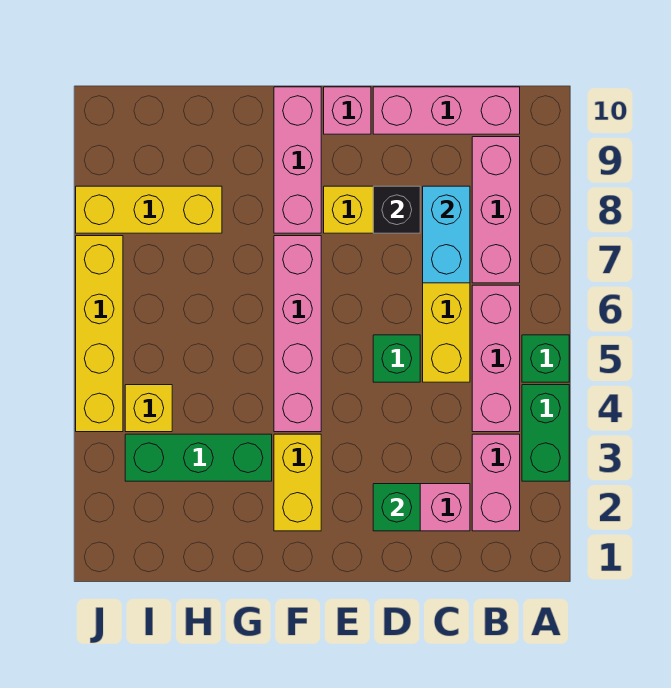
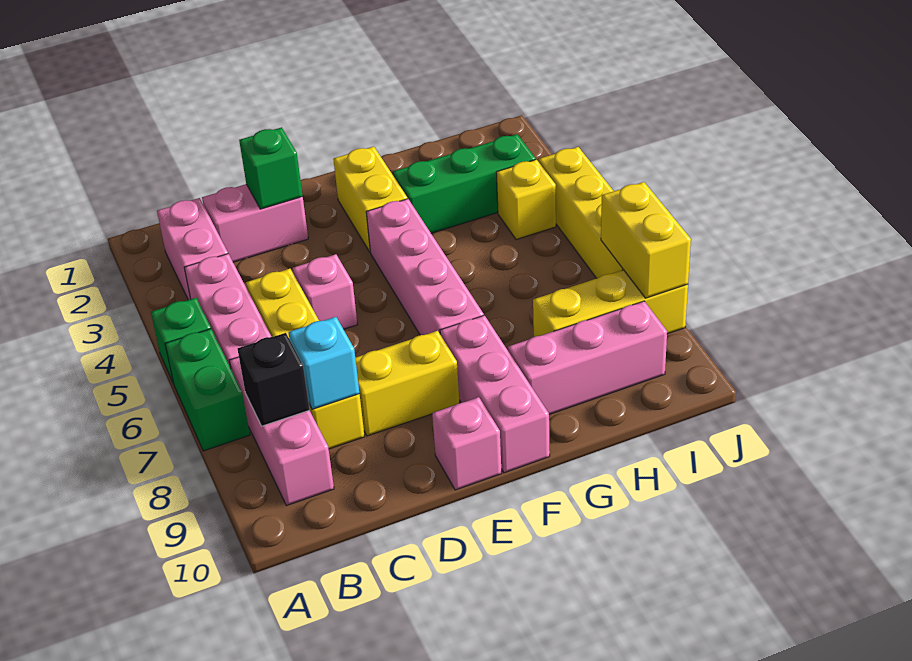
green brick A3:A4 level 1 -> green brick A6:A7 level 1
pink brick B10:D10 level 1 -> pink brick G9:I9 level 1
cyan brick C7:C8 level 2 -> cyan brick C8 level 2
green brick D5 level 1 -> pink brick D5 level 1
black brick D8 level 2 -> black brick B8 level 2
none -> yellow brick J7:J8 level 2

